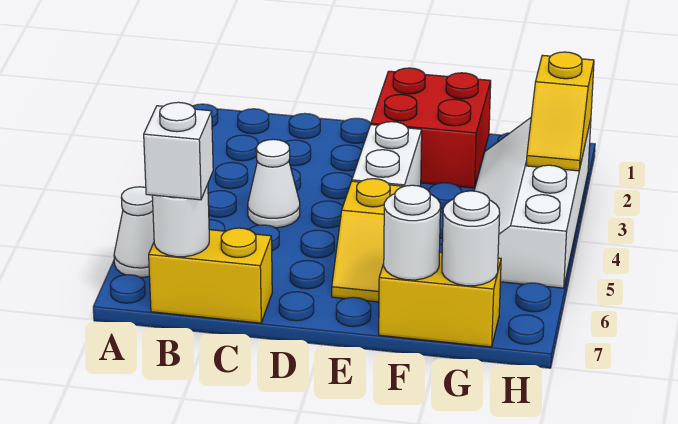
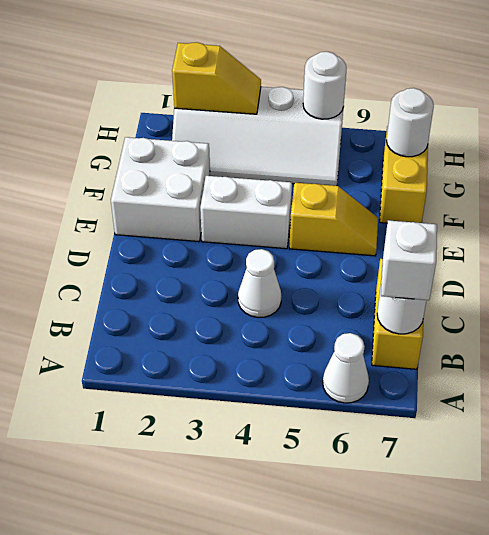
red brick E1:F2 level 1 -> white brick E1:F2 level 1
white round brick F7 level 2 -> white round brick H5 level 2

